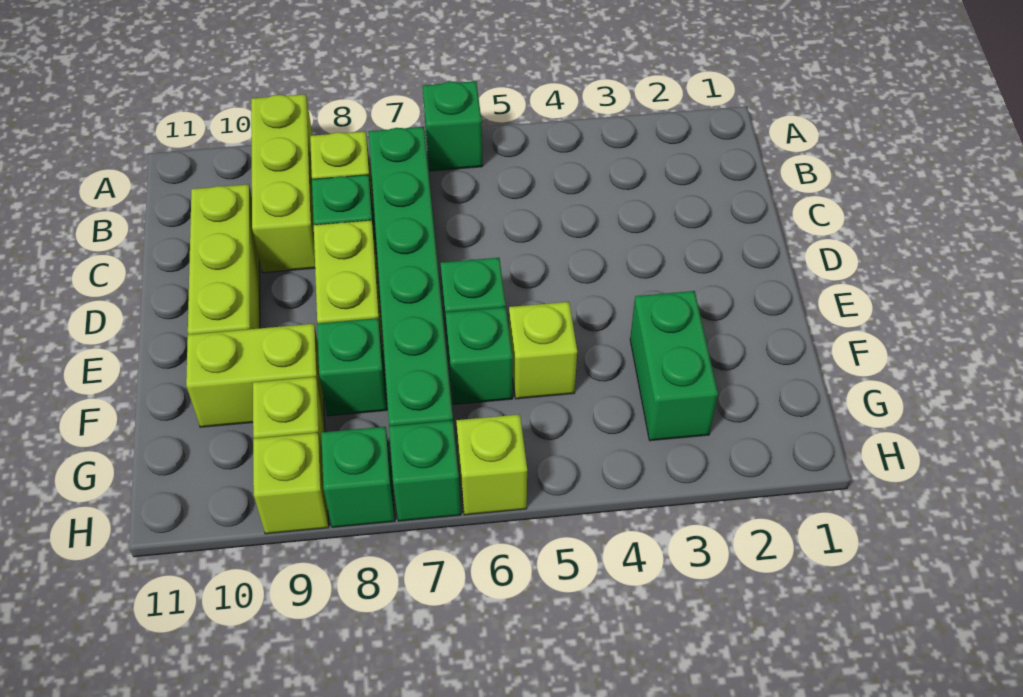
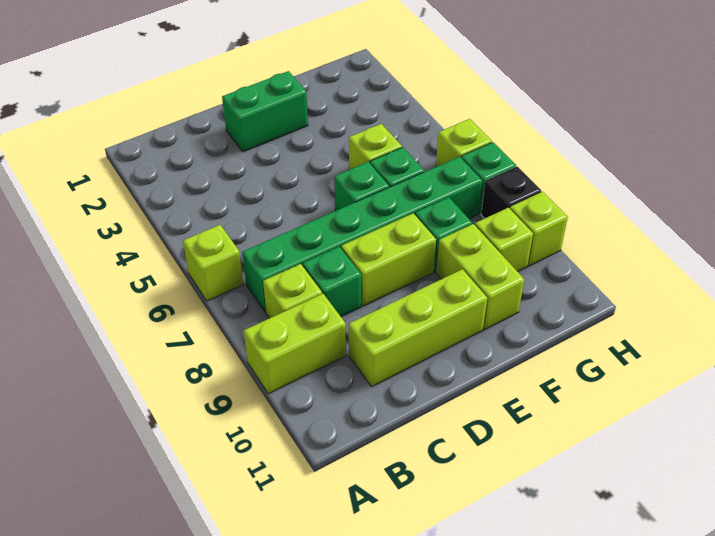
green brick A6 level 1 -> lime brick A6 level 1
lime brick A9:C9 level 1 -> lime brick A9:B9 level 1
green brick F3:G3 level 1 -> green brick D2:E2 level 1
green brick H8 level 1 -> black brick H8 level 1

